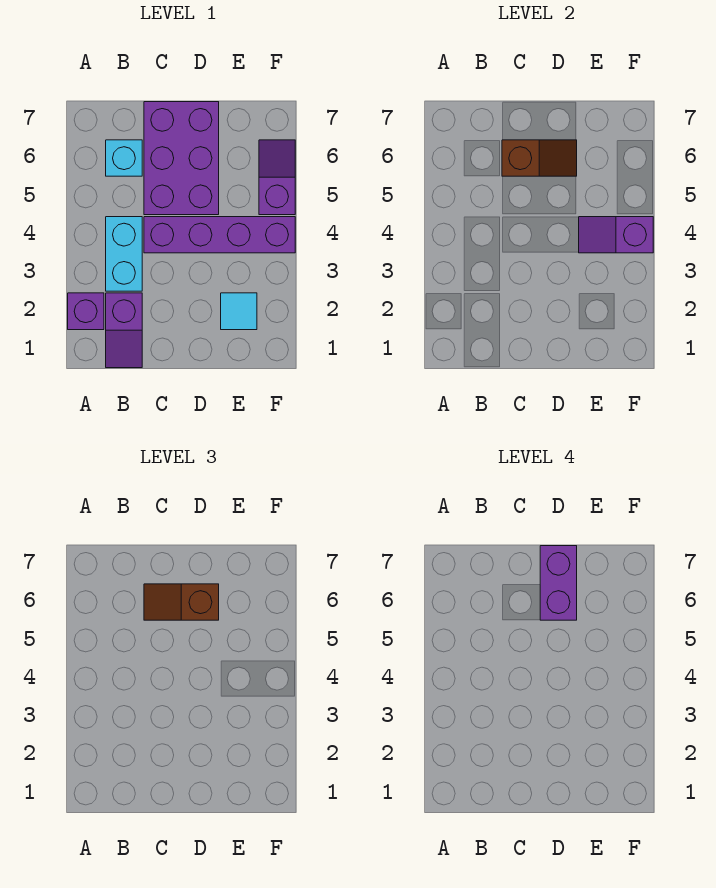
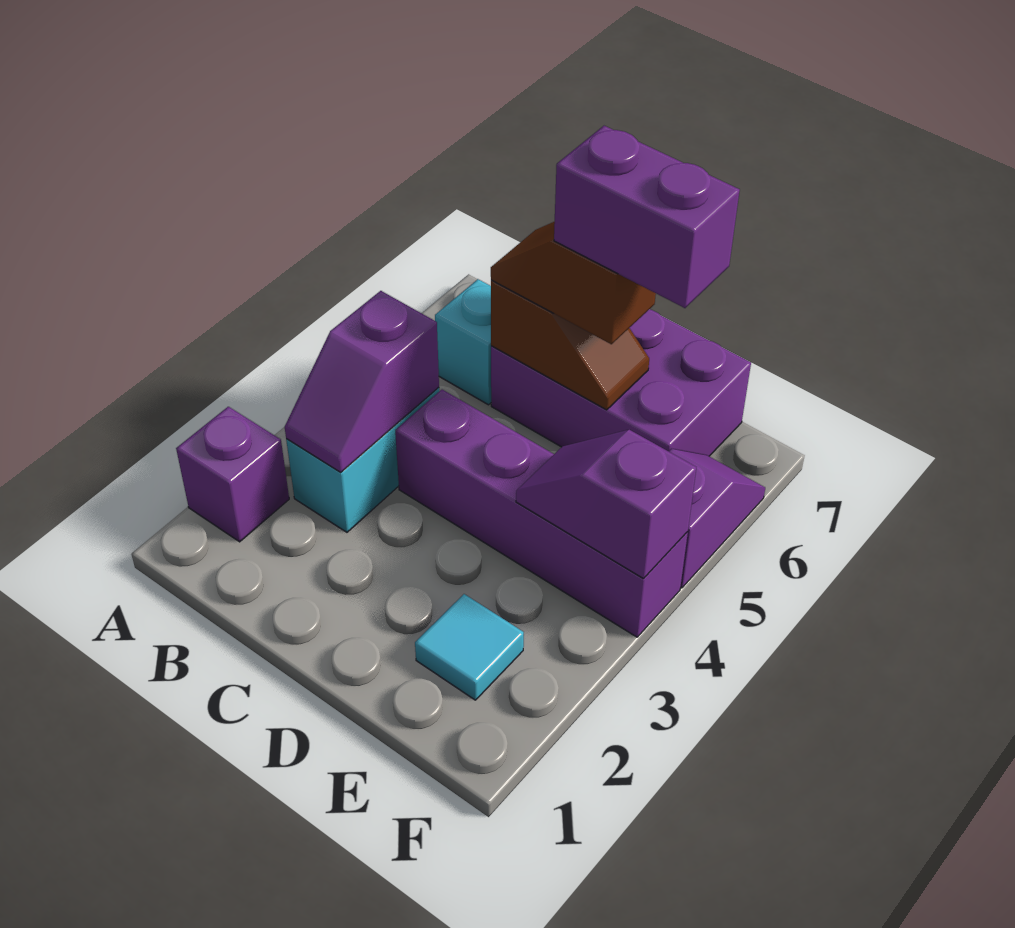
purple slope B1:B2 level 1 top 2 -> purple slope B3:B4 level 2 top 4
purple brick C5:D7 level 1 -> purple brick C6:E7 level 1
purple brick D6:D7 level 4 -> purple brick D6:E6 level 4

